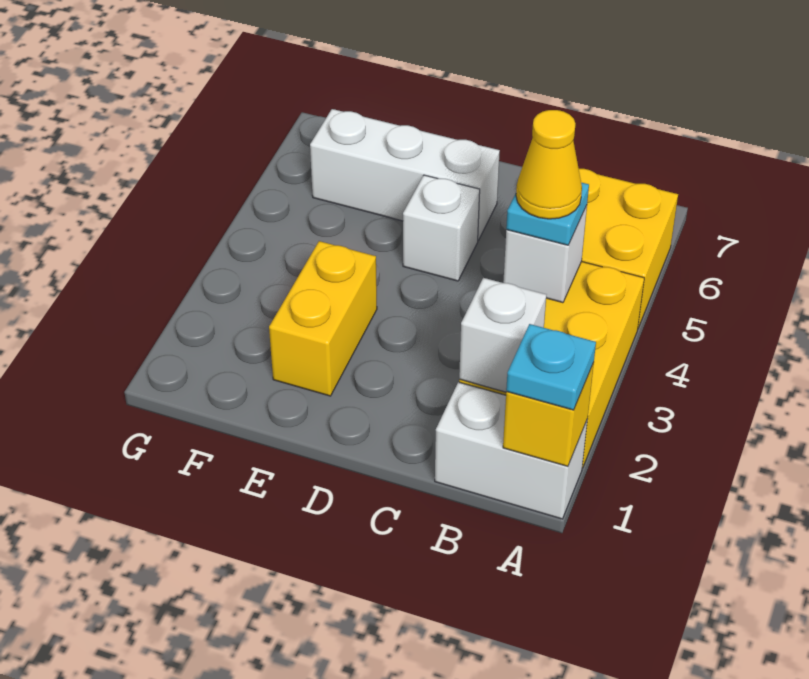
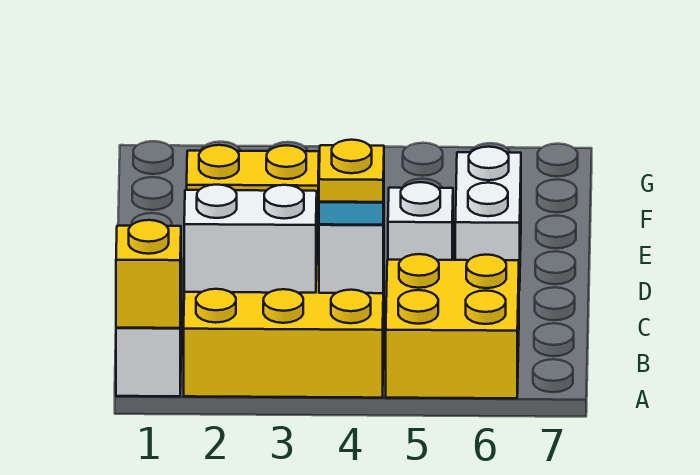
cyan plate A1 level 3 -> none
white brick B2 level 2 -> white brick B2:B3 level 2
yellow cone B4 level 4 -> yellow plate B4 level 4
white brick D6:F6 level 1 -> white brick D6:E6 level 1

